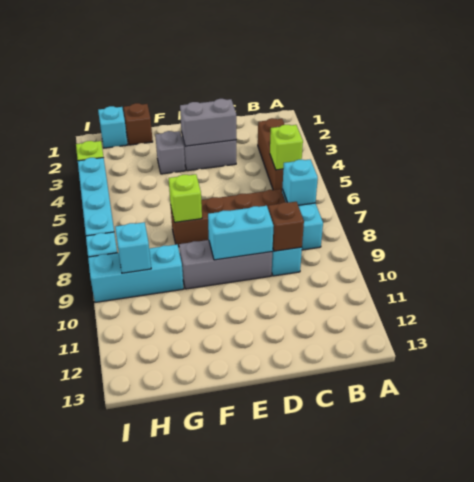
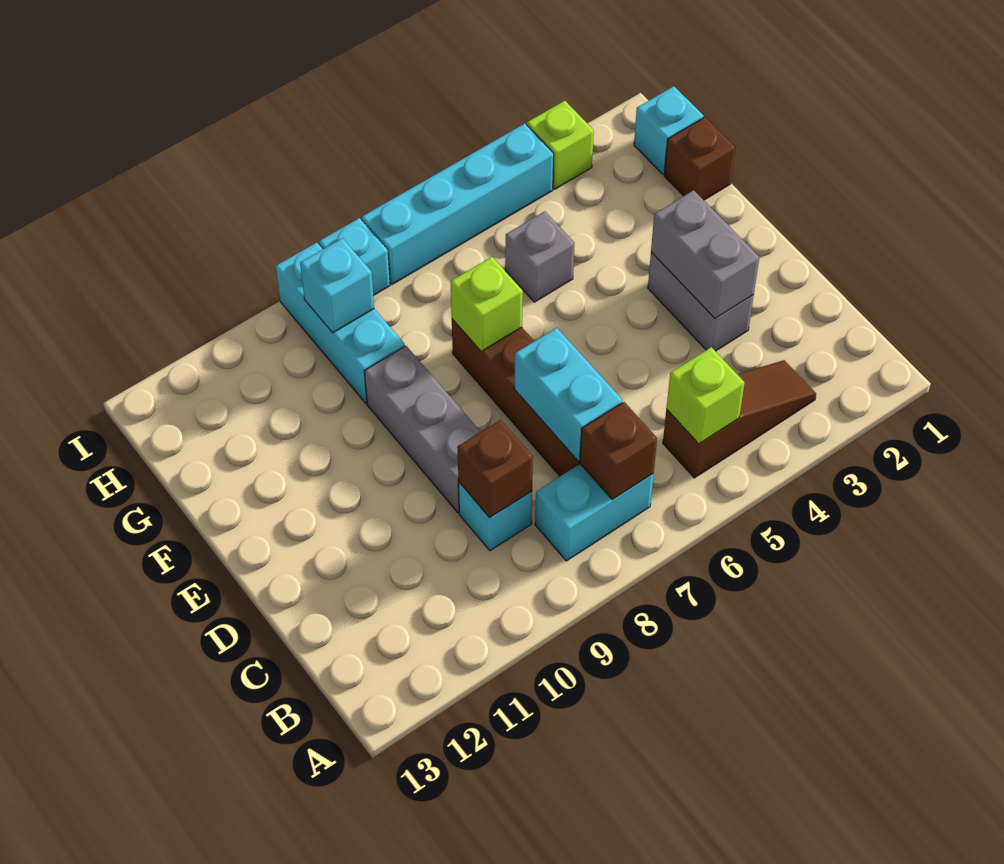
brown brick B3:B5 level 1 -> brown slope B3:B5 level 1 top 5
cyan brick B7 level 2 -> brown brick B7 level 2
cyan brick D9:E9 level 2 -> cyan brick C7:D7 level 2
grey brick F3 level 1 -> grey brick G5 level 1

